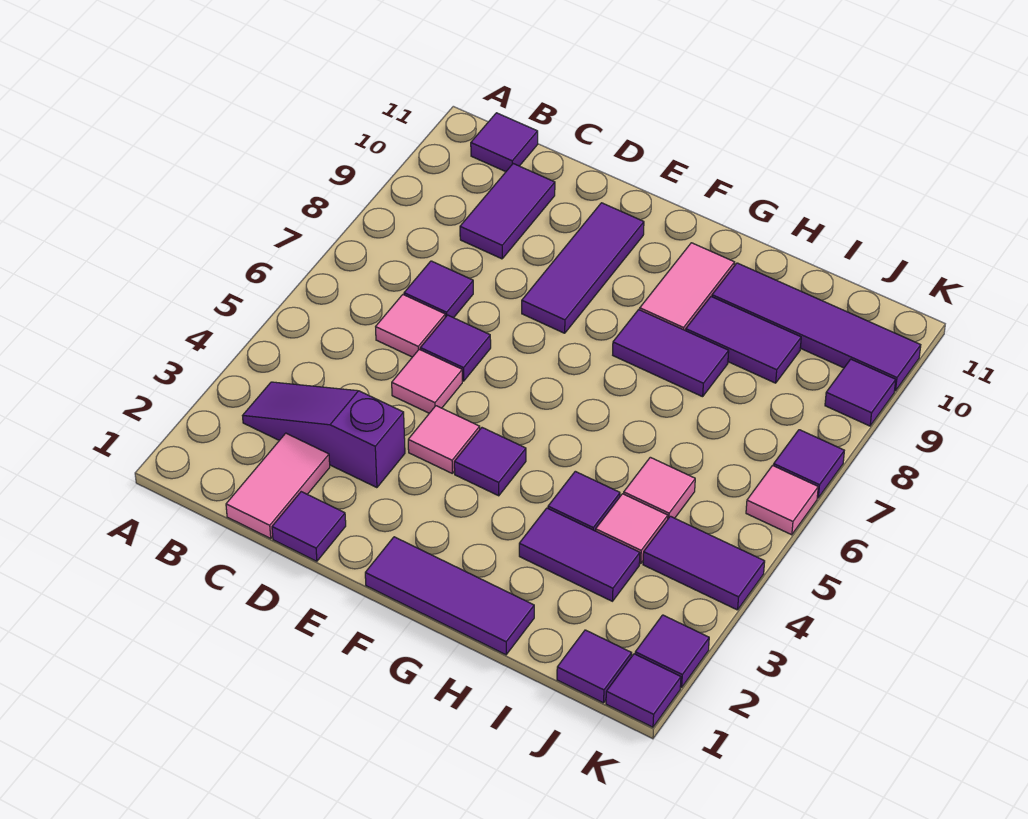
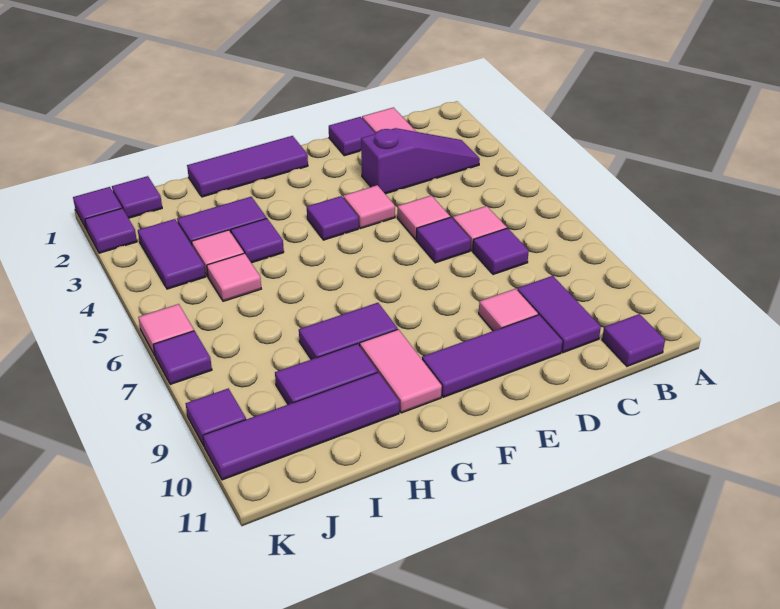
none -> pink tile D9 level 1
purple tile E8:E10 level 1 -> purple tile D10:F10 level 1
purple tile J4:K4 level 1 -> purple tile J3:J4 level 1

